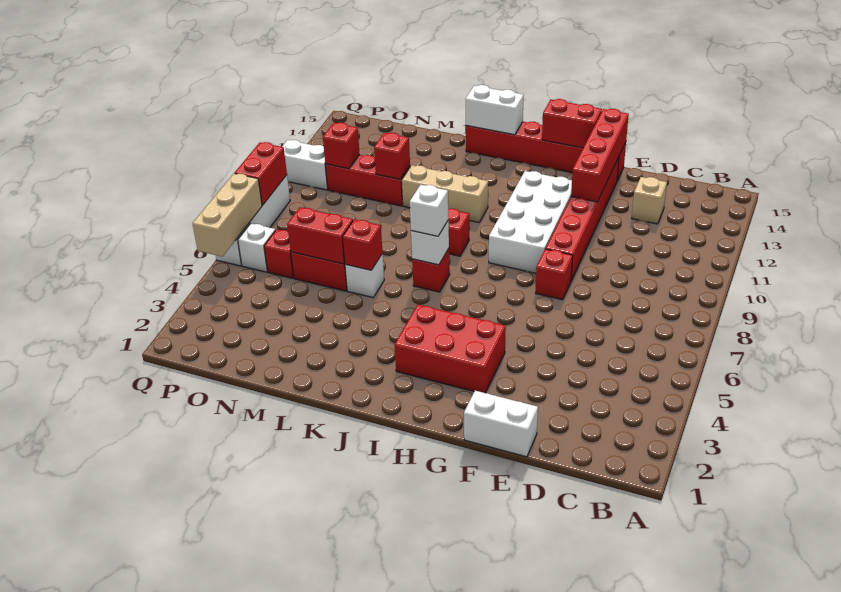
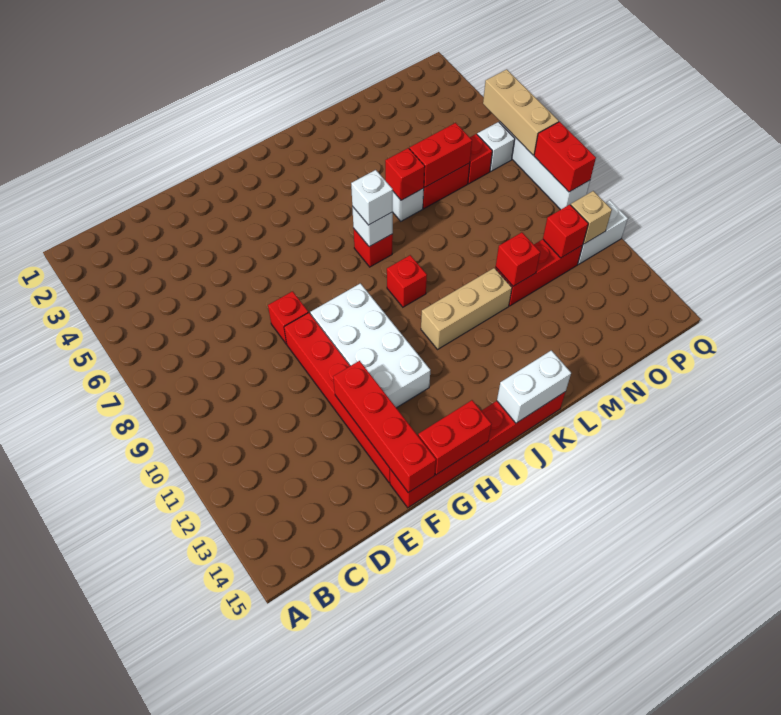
tan brick D13 level 1 -> tan brick P11 level 2
white brick E1:F1 level 1 -> none
red brick G3:I4 level 1 -> none

